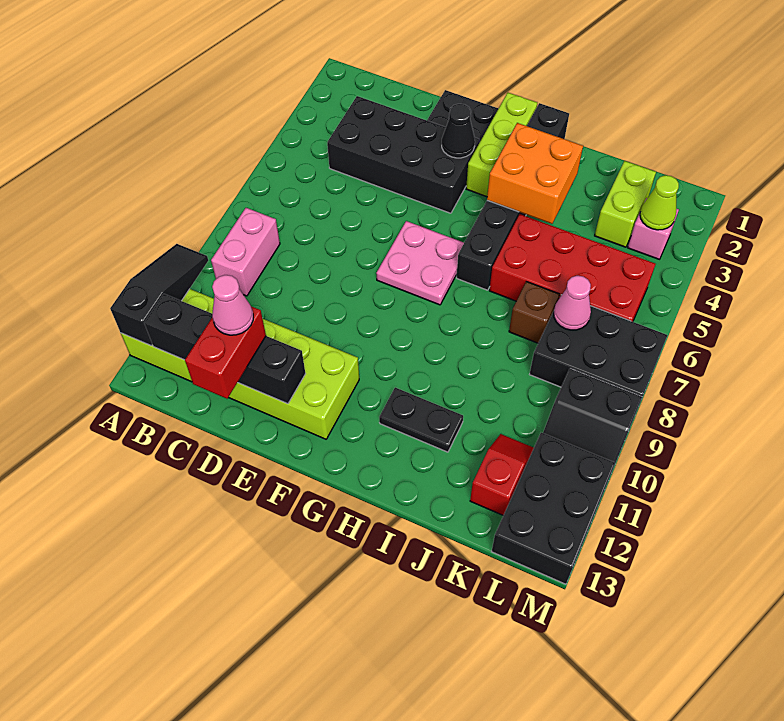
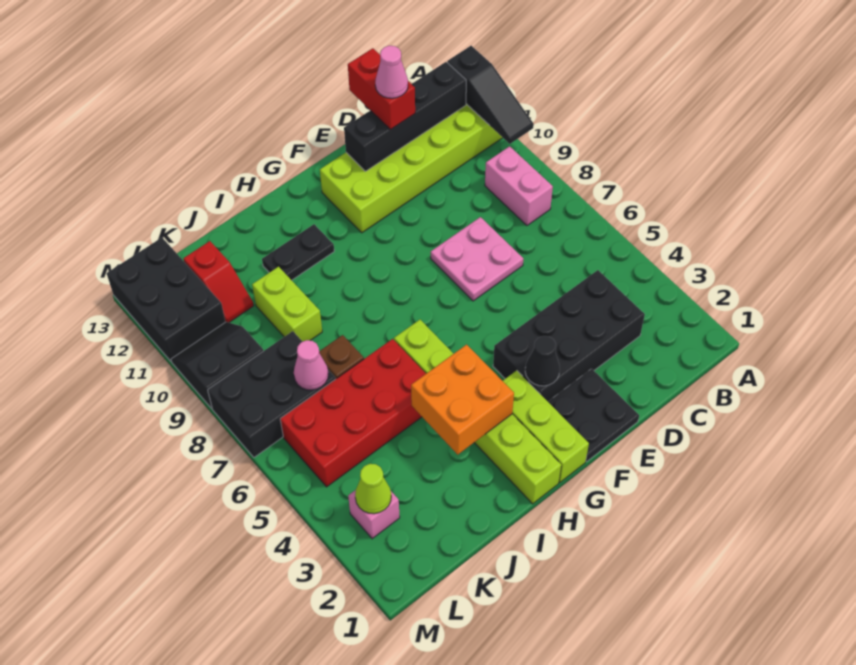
pink plate F6:G7 level 1 -> pink plate D7:E8 level 1
black brick H1:H6 level 1 -> lime brick H1:H6 level 1
lime brick K2:K3 level 1 -> lime brick J9:J10 level 1

